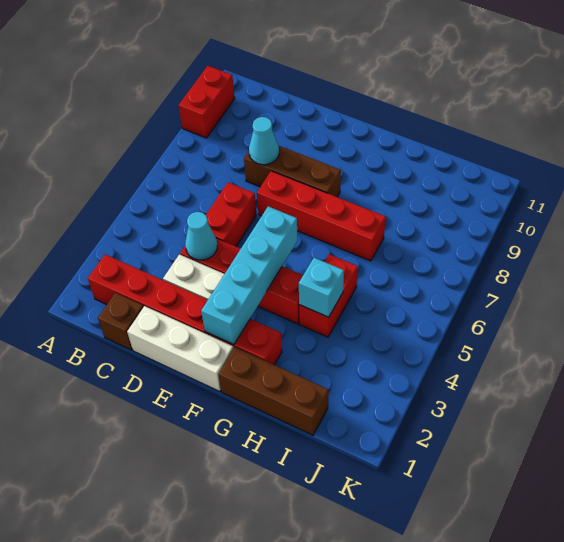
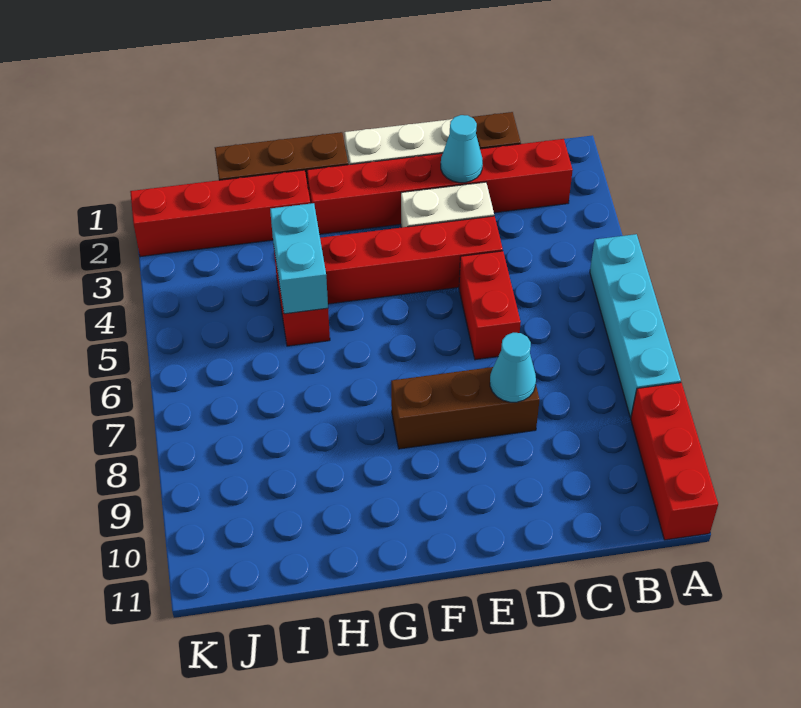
red brick A9:A10 level 1 -> red brick A9:A11 level 1
cyan cone D4 level 2 -> cyan cone D2 level 2
red brick E7:H7 level 1 -> red brick H2:K2 level 1
cyan brick F2:F5 level 2 -> cyan brick A5:A8 level 1
cyan brick H4 level 2 -> cyan brick H4:H5 level 2

